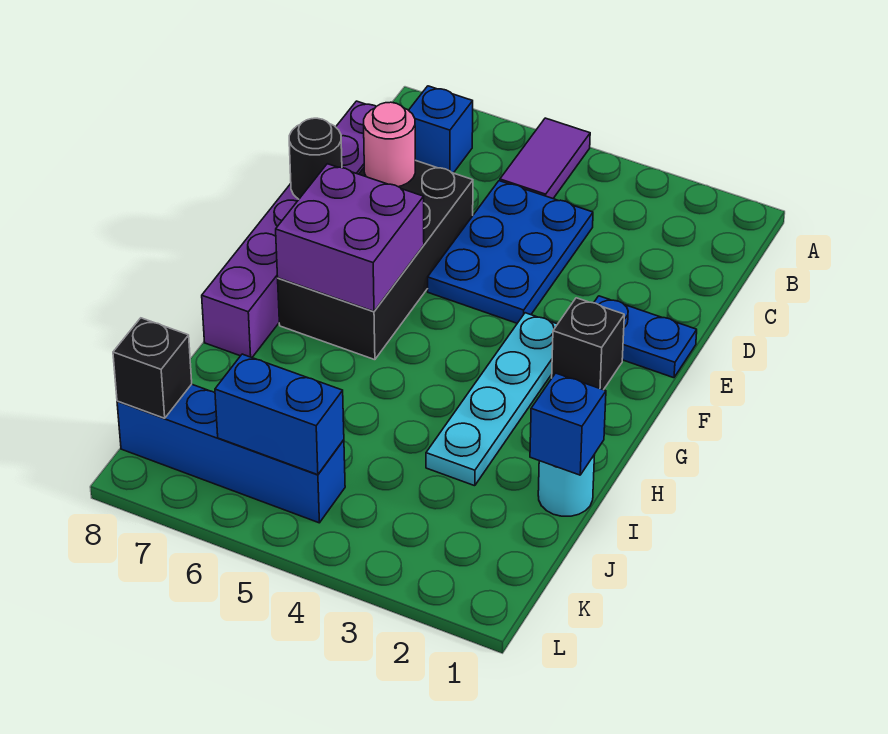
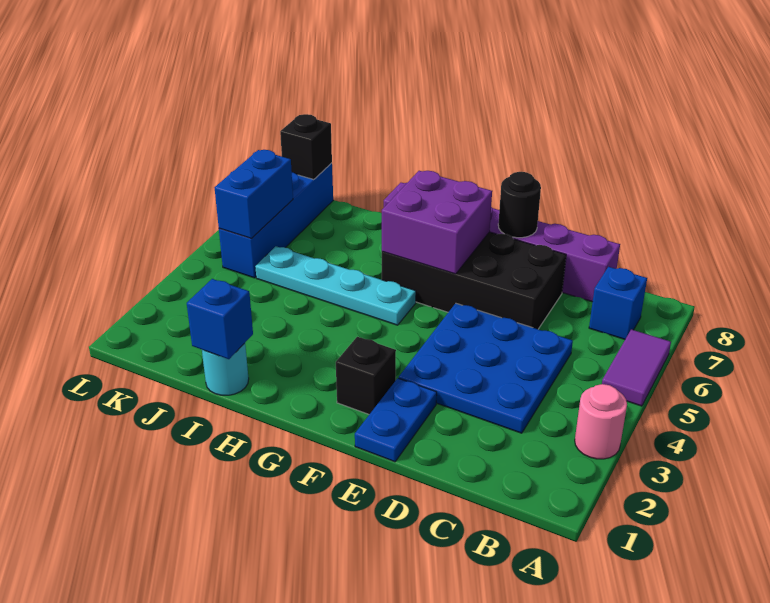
purple tile A5:B5 level 1 -> purple tile A5:A6 level 1
blue plate C4:E5 level 1 -> blue plate C3:E5 level 1
pink round brick D7 level 2 -> pink round brick A3 level 1
cyan plate F3:I3 level 1 -> cyan plate G5:J5 level 1

